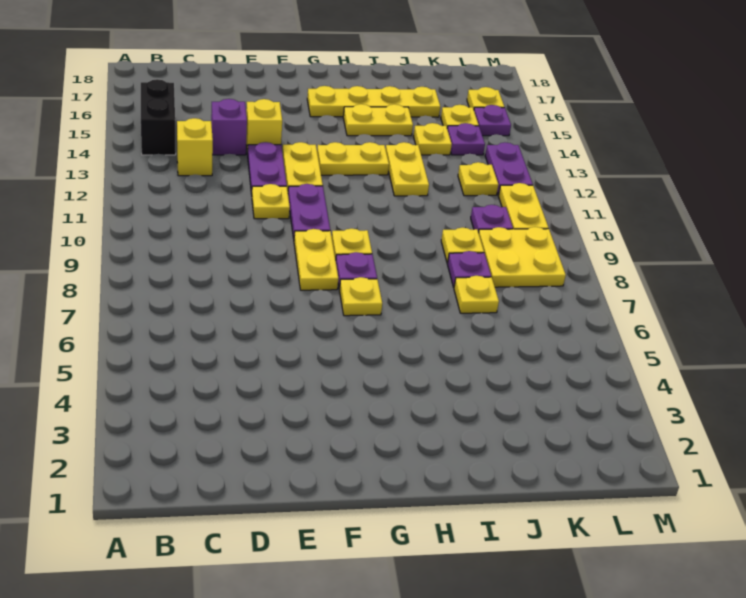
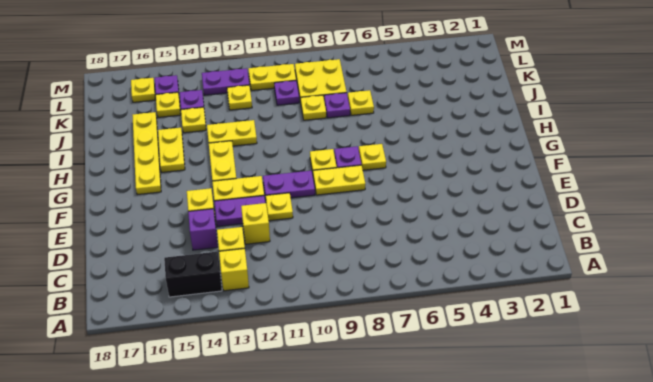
none -> yellow brick B13 level 1
none -> yellow brick D12 level 1

